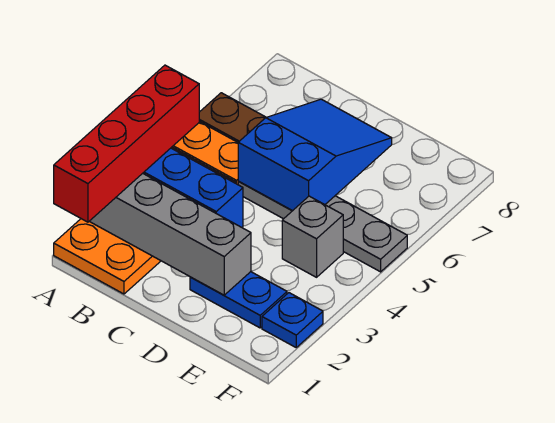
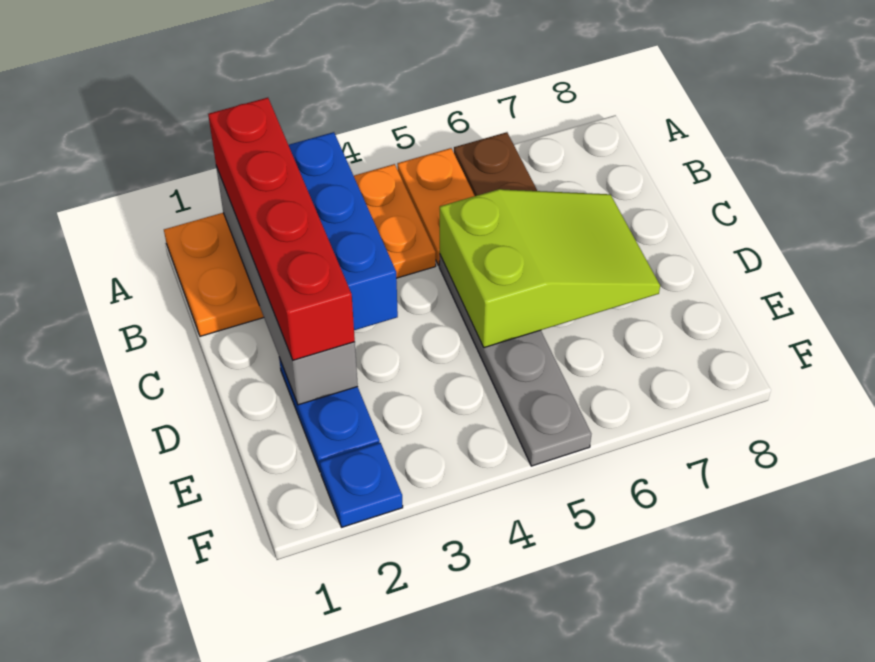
red brick A1:A4 level 3 -> red brick A2:D2 level 3
blue slope C5:D7 level 2 top 5 -> lime slope C5:D7 level 2 top 5
grey brick E4 level 1 -> none

